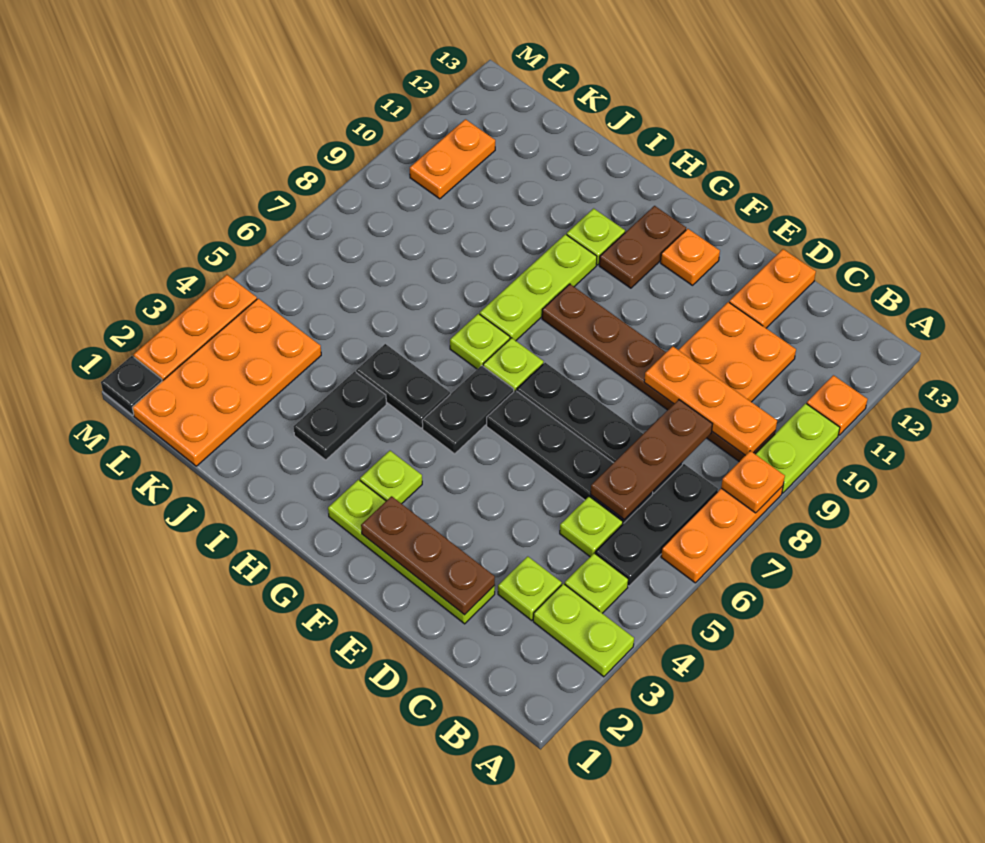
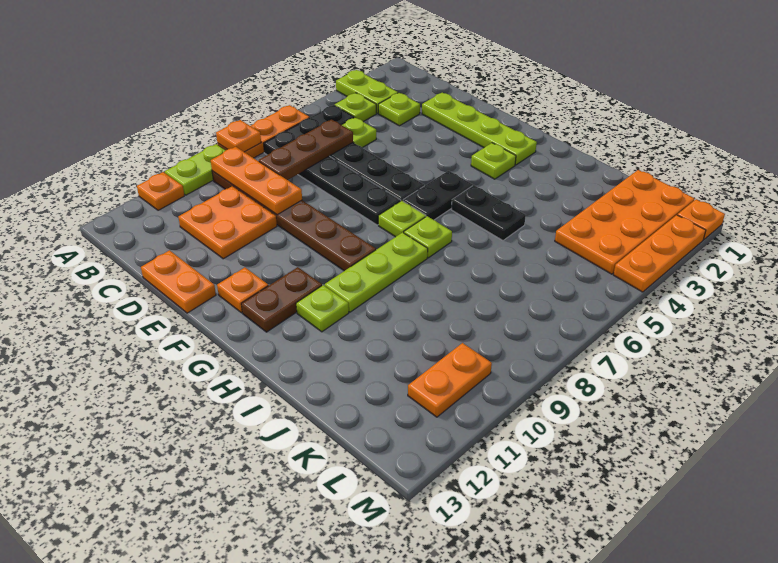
brown plate D2:F2 level 2 -> none
orange plate D12:D13 level 1 -> orange plate D13:E13 level 1
black plate I3:I4 level 1 -> none
black plate M1 level 1 -> orange plate M1 level 1

